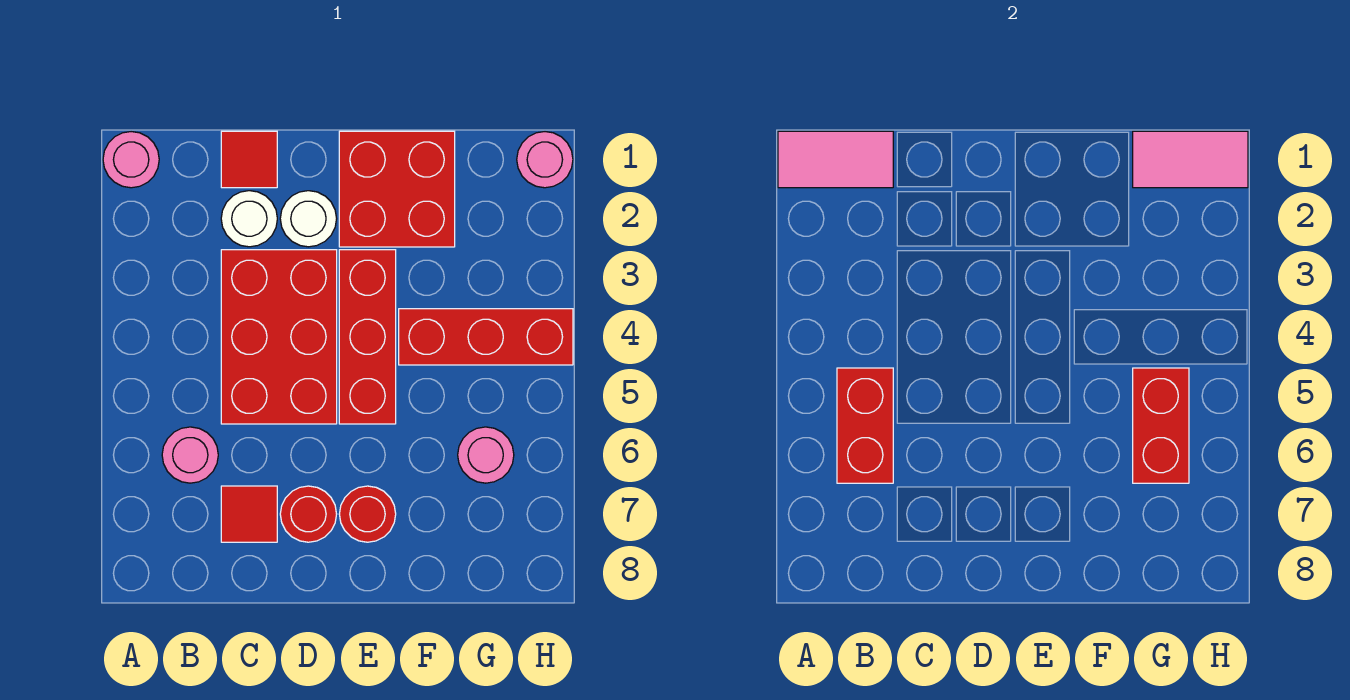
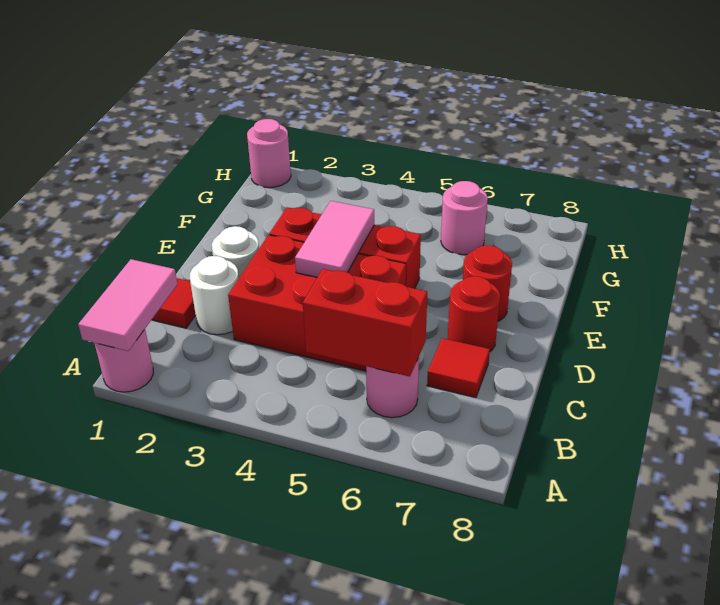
red brick E1:F2 level 1 -> none
red brick F4:H4 level 1 -> none
pink tile G1:H1 level 2 -> pink tile D4:E4 level 2
red brick G5:G6 level 2 -> none

